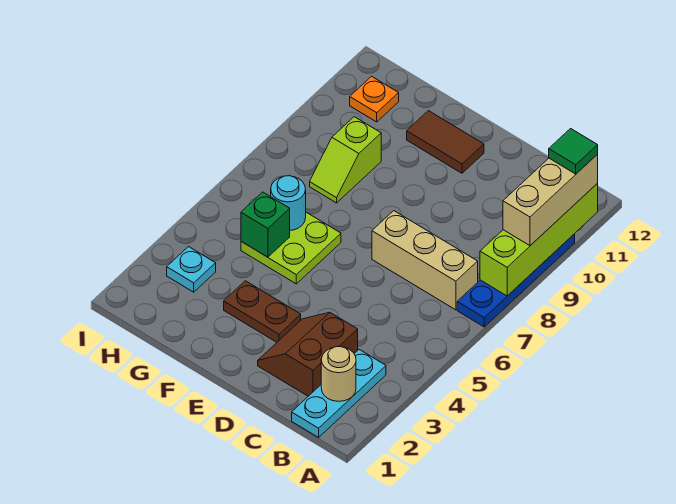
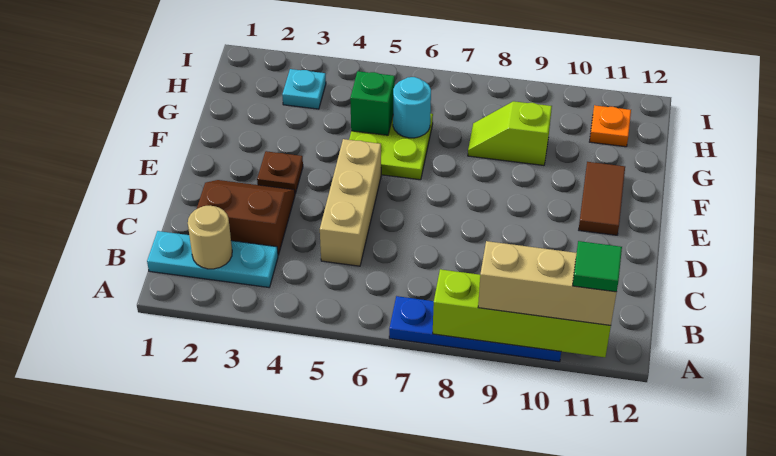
tan brick B7:D7 level 1 -> tan brick C5:E5 level 1
brown plate E3:F3 level 1 -> brown plate E3 level 1

